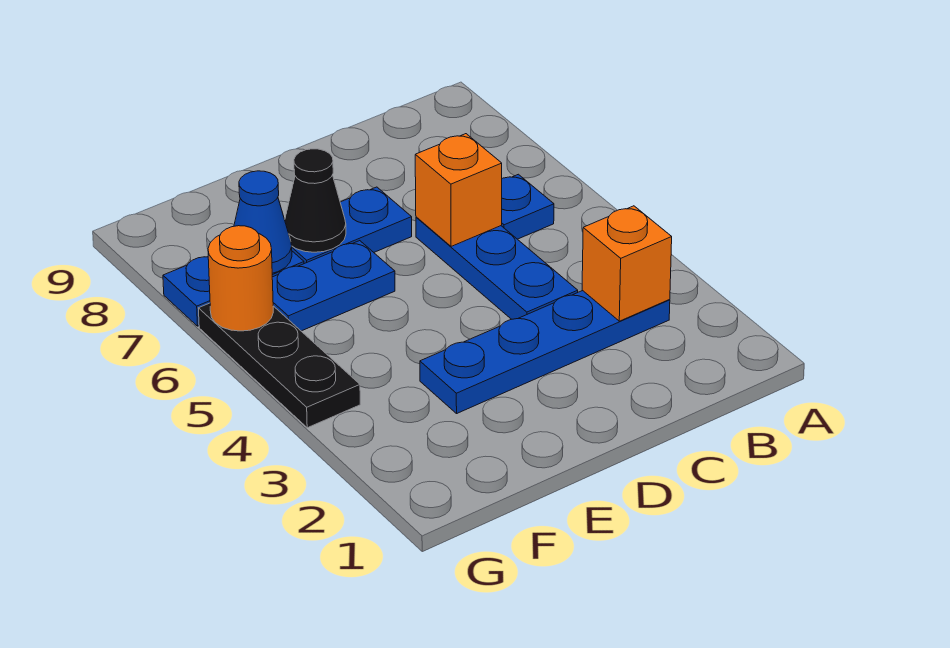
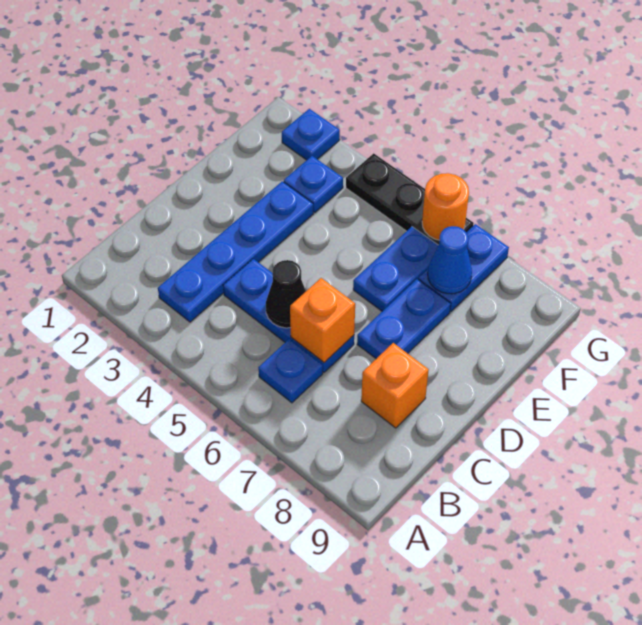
orange brick B3 level 2 -> orange brick C8 level 1
black cone E7 level 2 -> black cone C5 level 2
none -> blue plate F3 level 1
none -> blue plate G2 level 1

